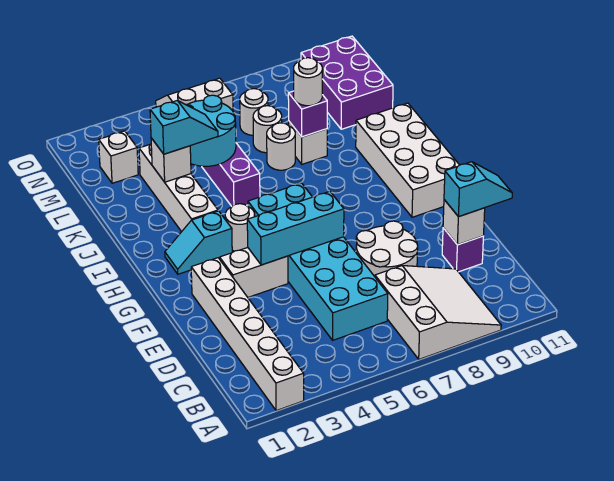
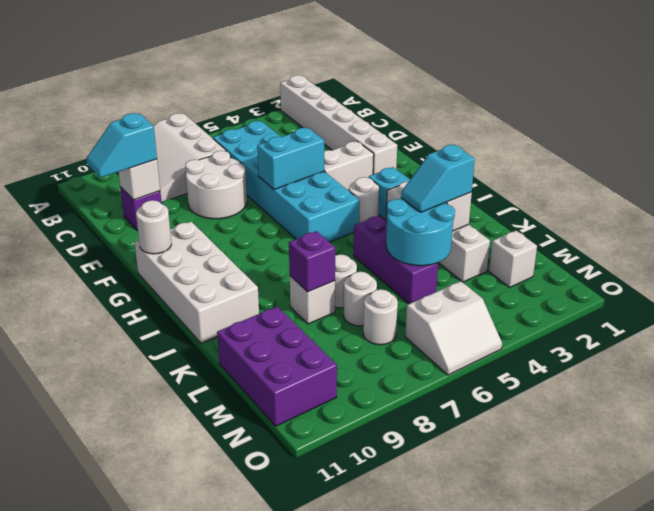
cyan brick F4:F6 level 2 -> cyan brick F5:F6 level 2
white round brick K8 level 3 -> white round brick G11 level 2

